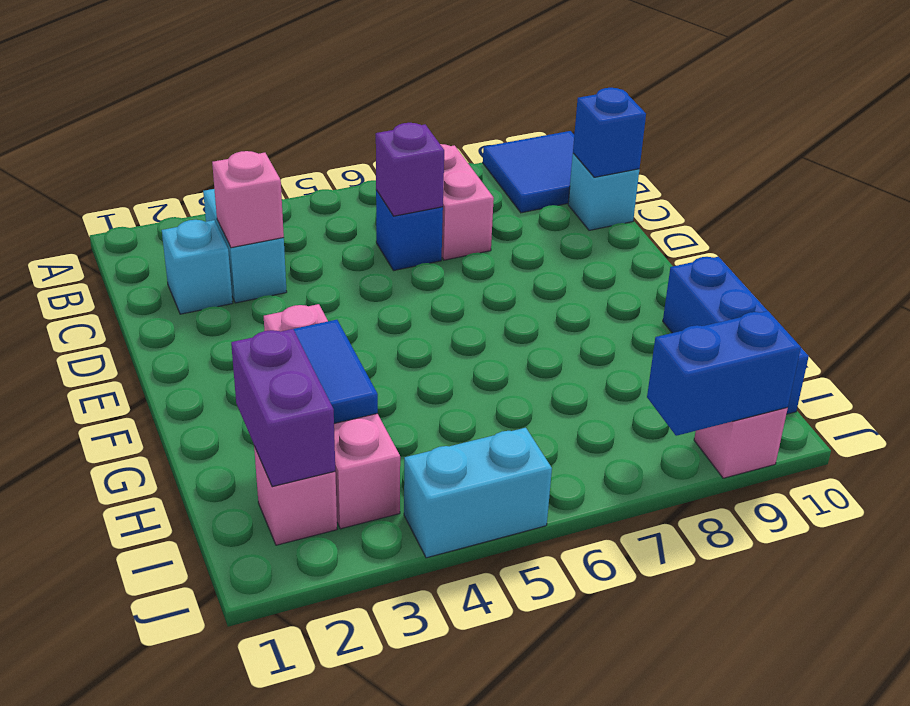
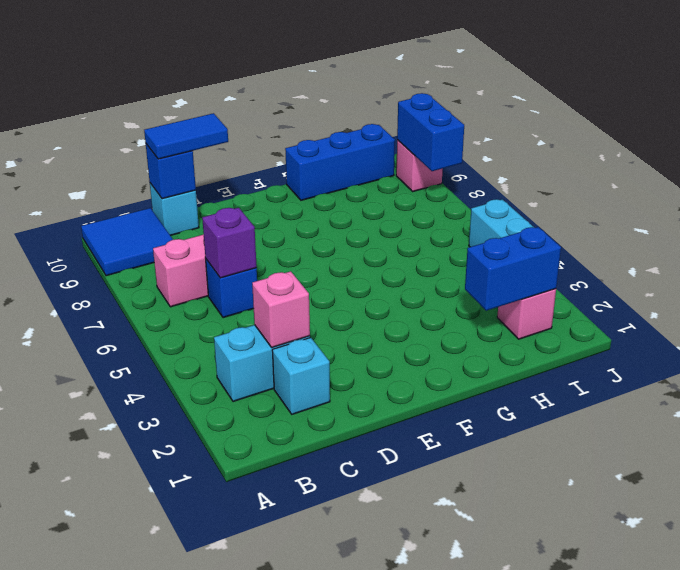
pink brick F3:I3 level 1 -> none
blue tile G3:H3 level 2 -> blue tile C10:D10 level 3
purple brick H2:I2 level 2 -> blue brick H2:I2 level 2

